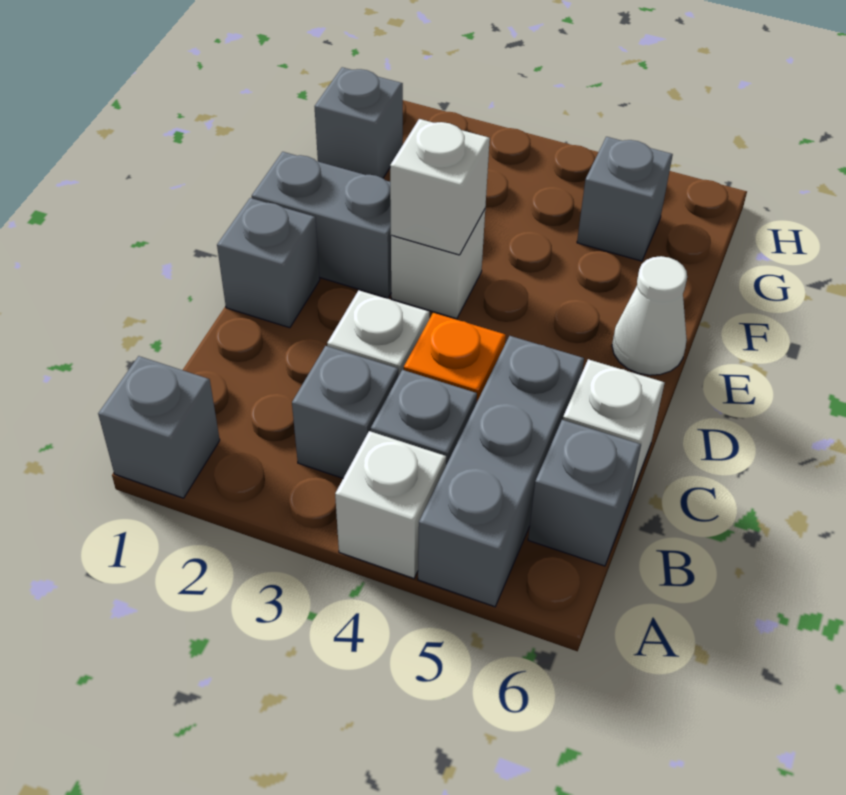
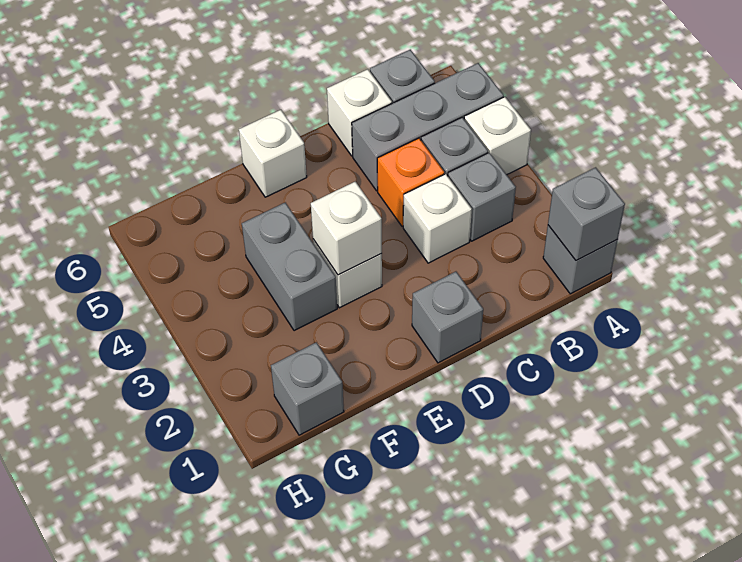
grey brick E1:E2 level 1 -> grey brick F3:F4 level 1
white cone E6 level 1 -> white brick E6 level 1
grey brick G5 level 1 -> grey brick A1 level 2

